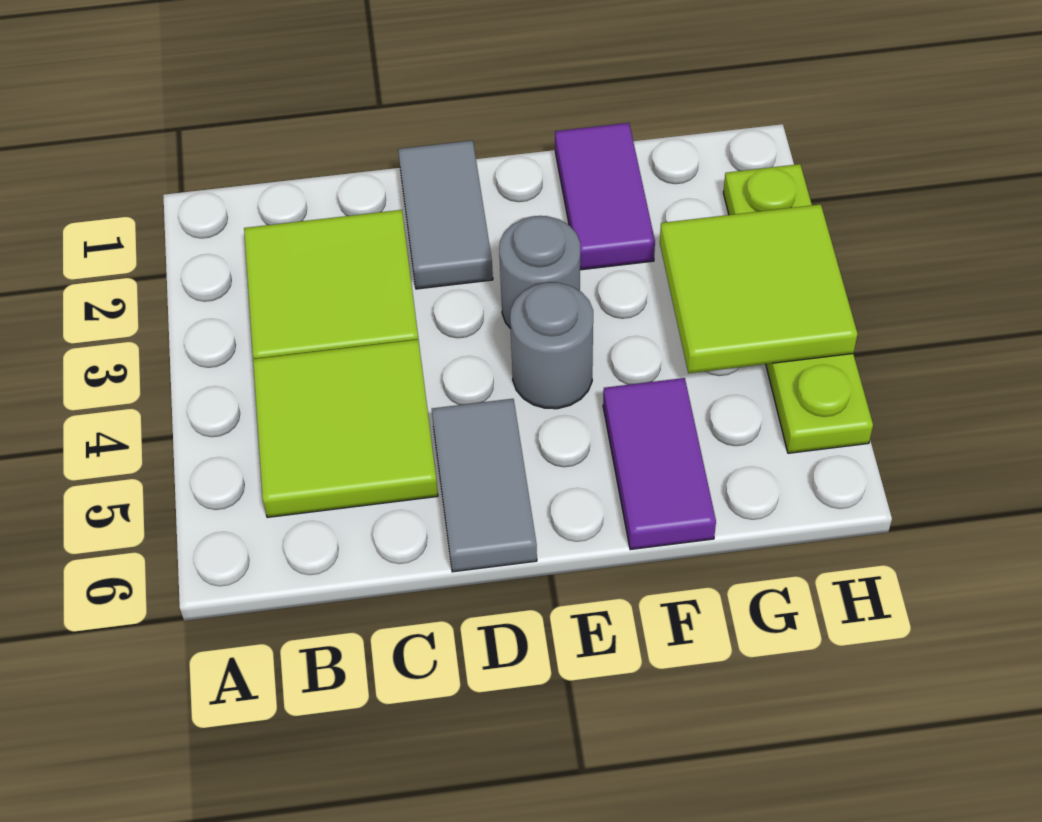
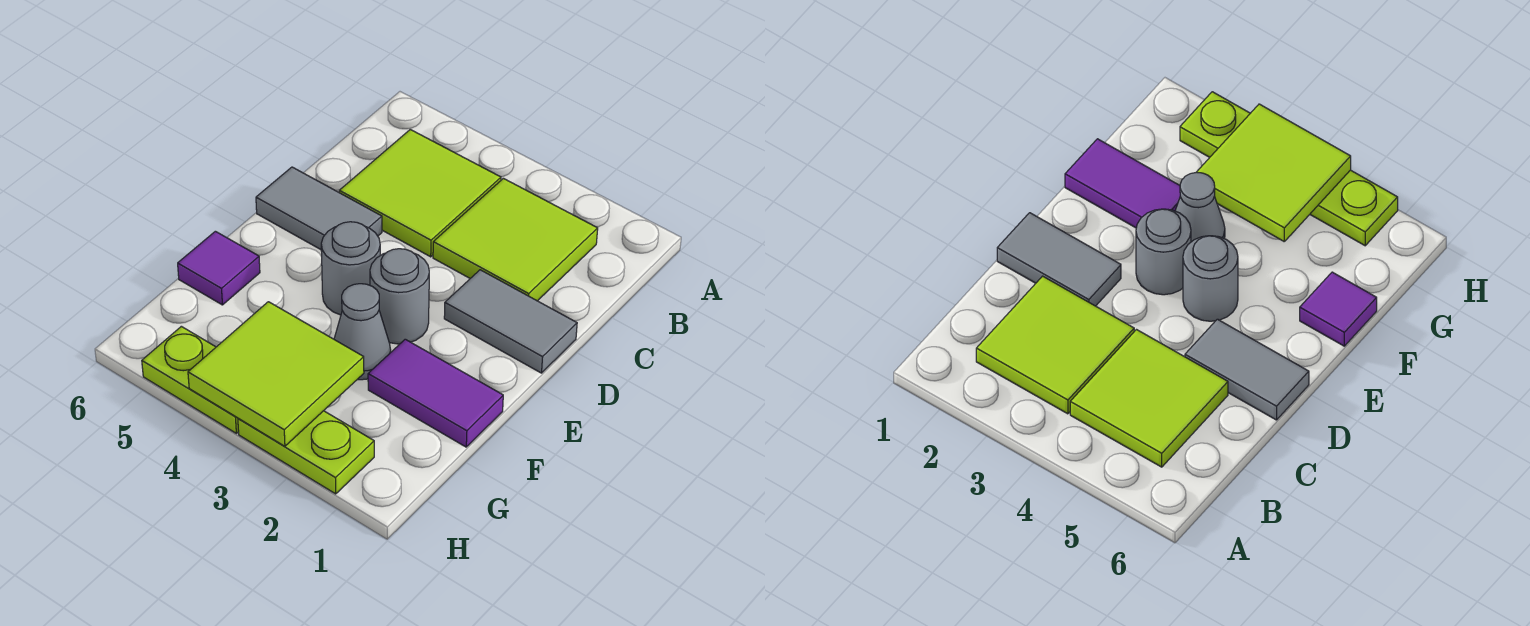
none -> grey cone F3 level 1
purple tile F5:F6 level 1 -> purple tile F6 level 1

